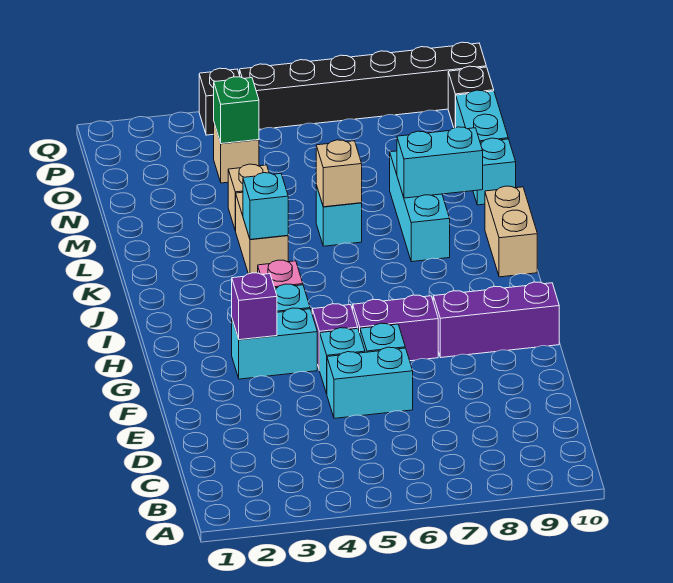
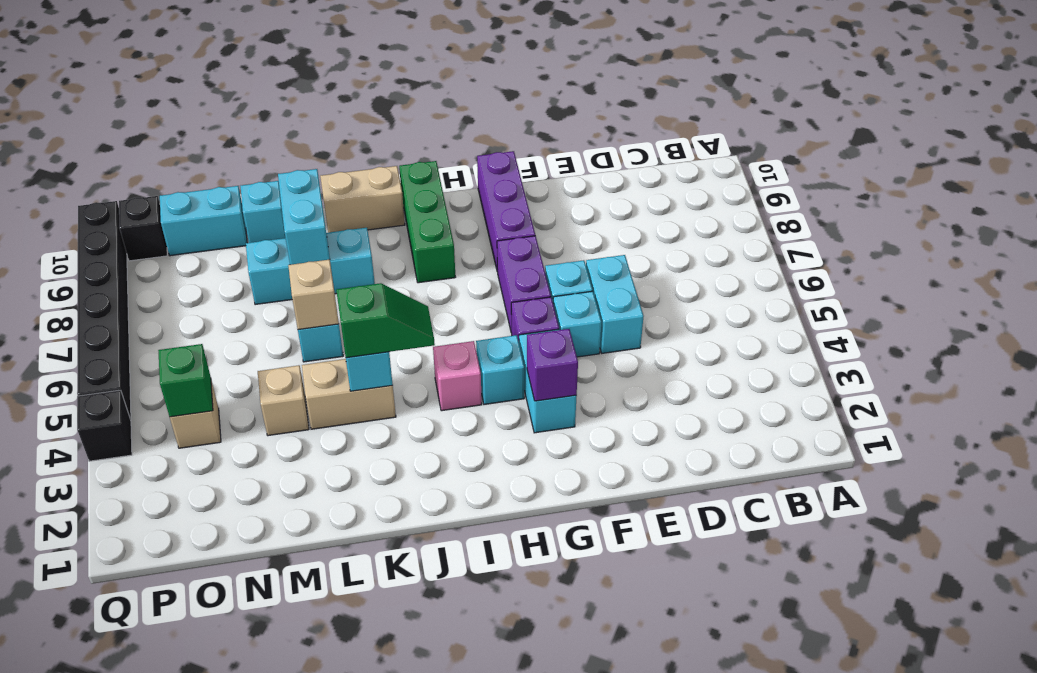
none -> green brick I8:I10 level 1
none -> green slope J4:K4 level 3 top K

